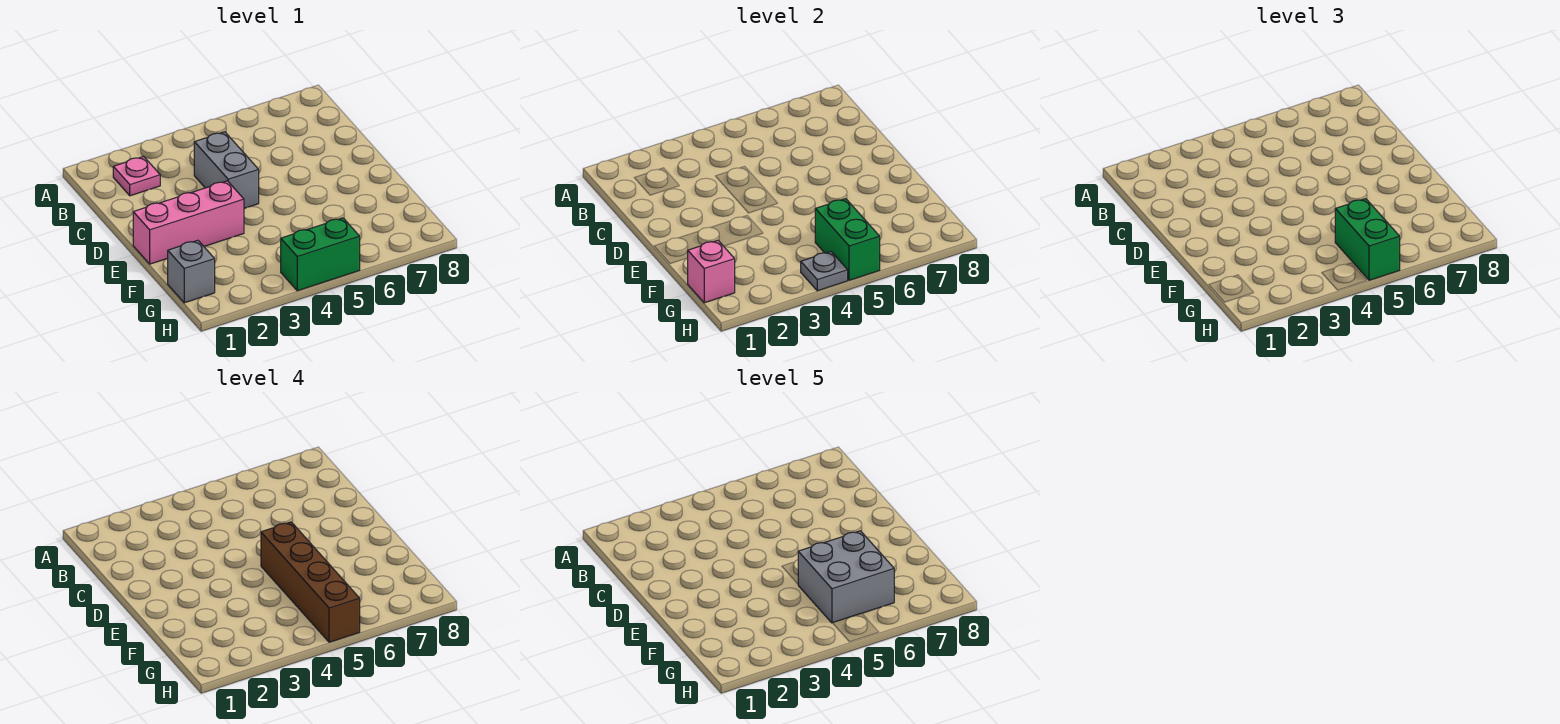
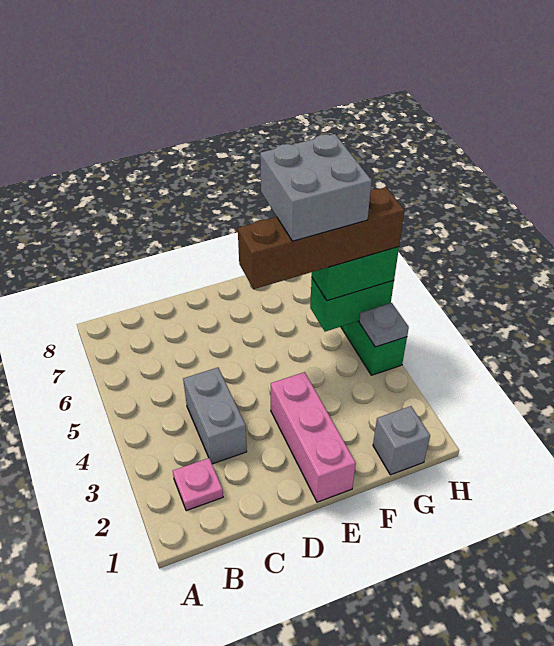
grey brick C4:D4 level 1 -> grey brick C3:C4 level 1
pink brick G1 level 2 -> none

